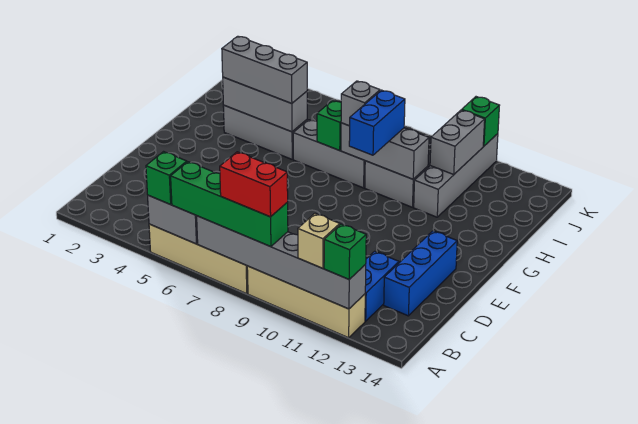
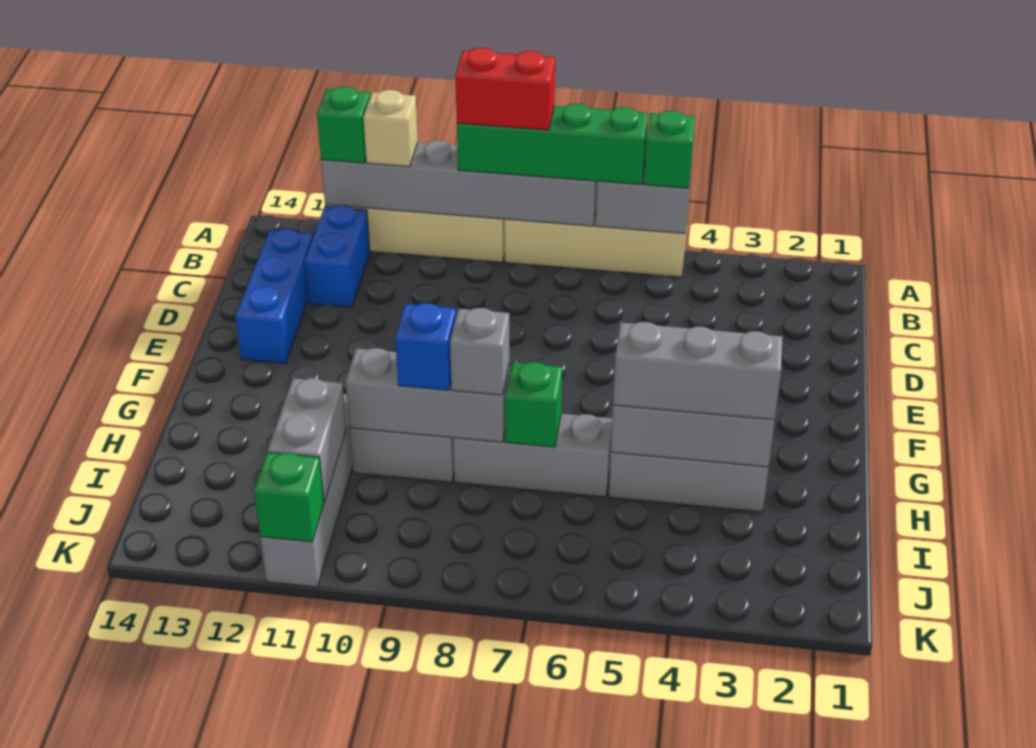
blue brick G9:H9 level 3 -> blue brick H9 level 3

